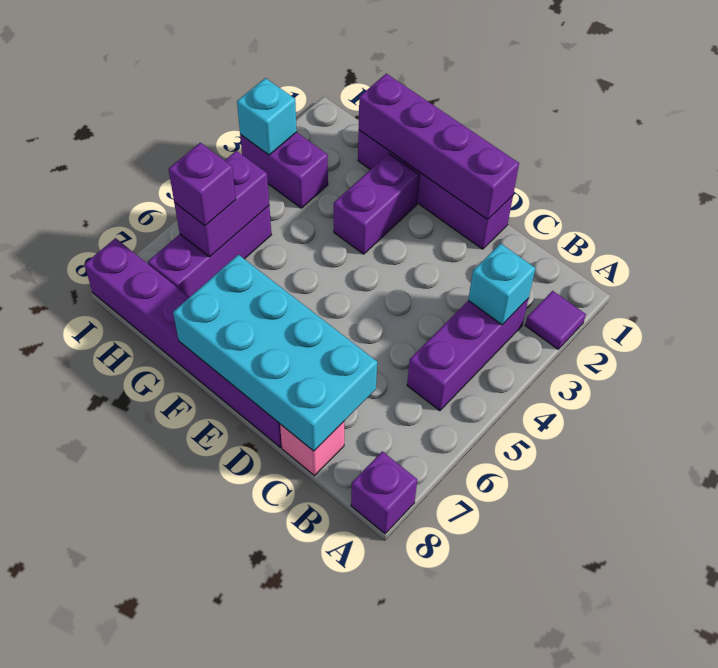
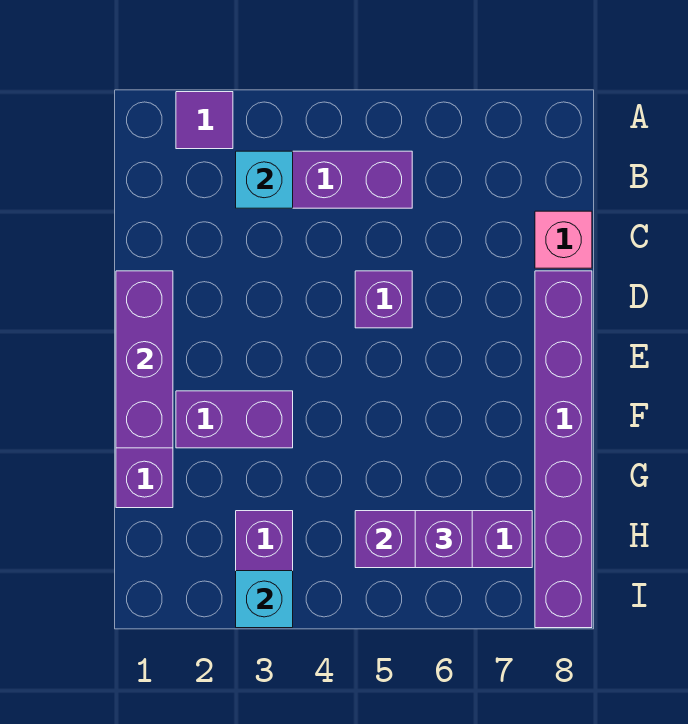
purple brick A8 level 1 -> purple brick D5 level 1
cyan brick C7:F8 level 2 -> none
purple brick D1:G1 level 2 -> purple brick D1:F1 level 2

